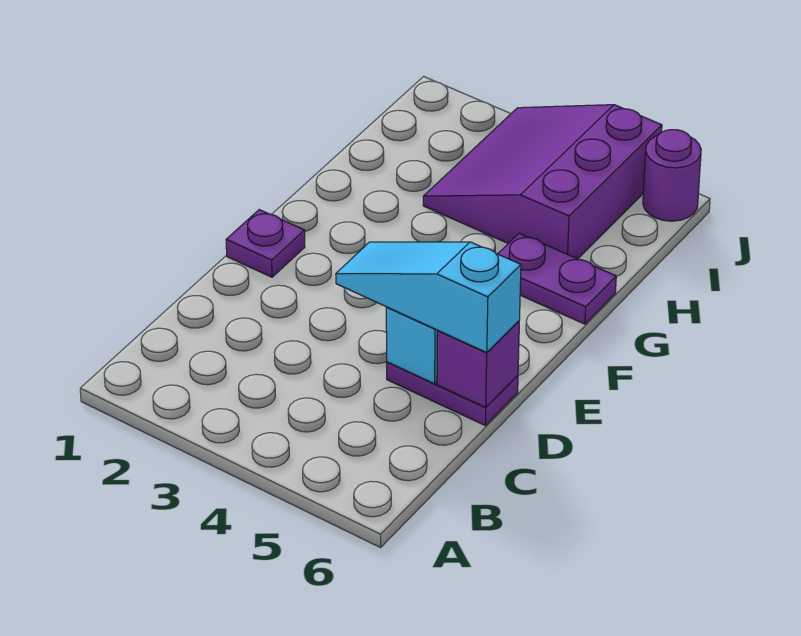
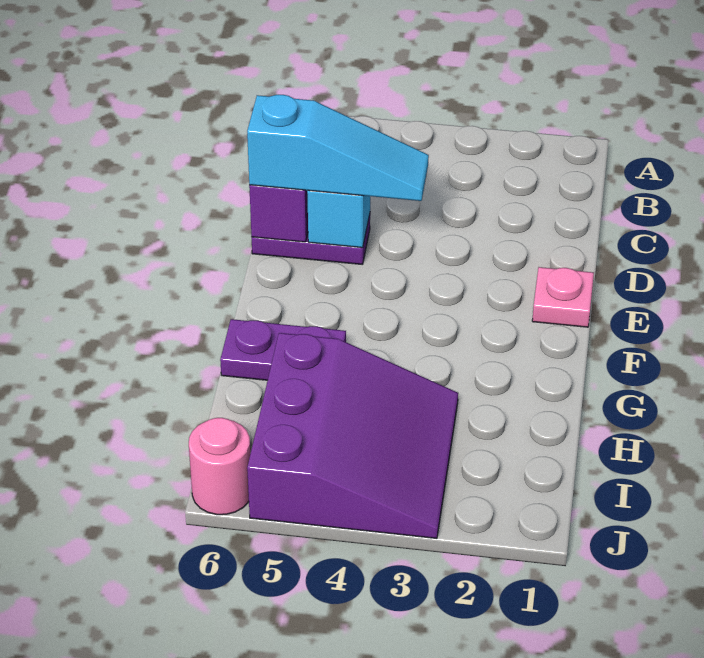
purple plate E1 level 1 -> pink plate E1 level 1
purple round brick J6 level 1 -> pink round brick J6 level 1

